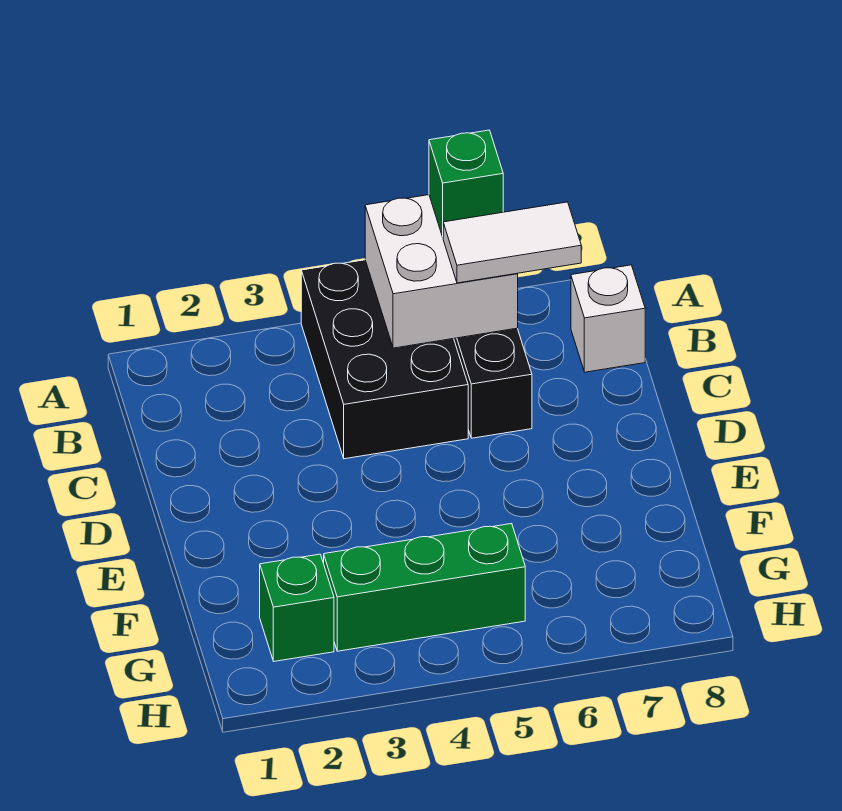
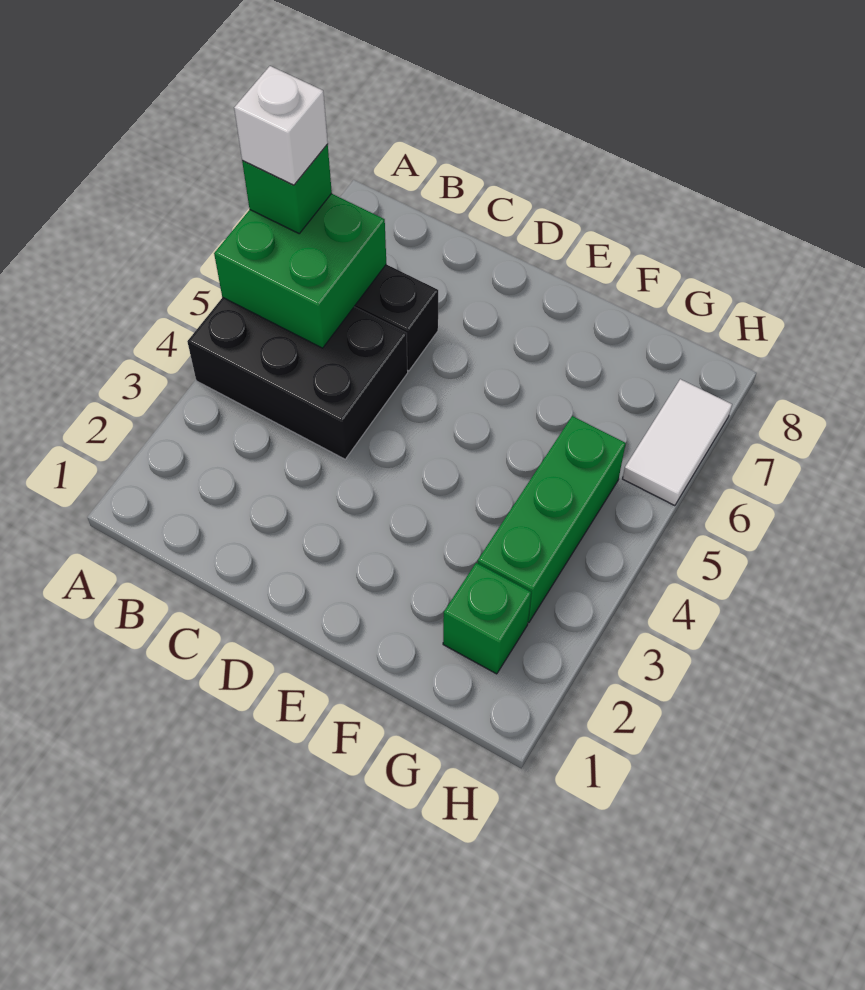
white brick A5:B6 level 2 -> green brick A5:B6 level 2
white tile B6:B7 level 3 -> white tile H6:H7 level 1
white brick B8 level 1 -> white brick A6 level 4

